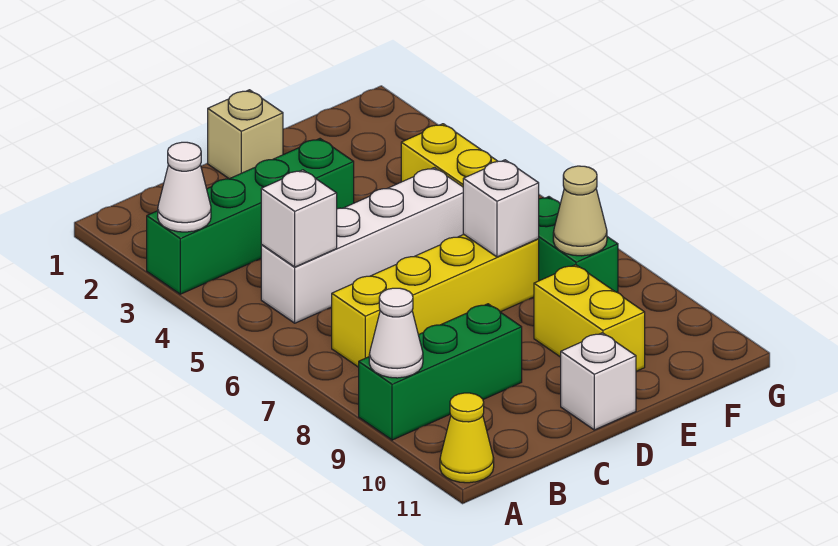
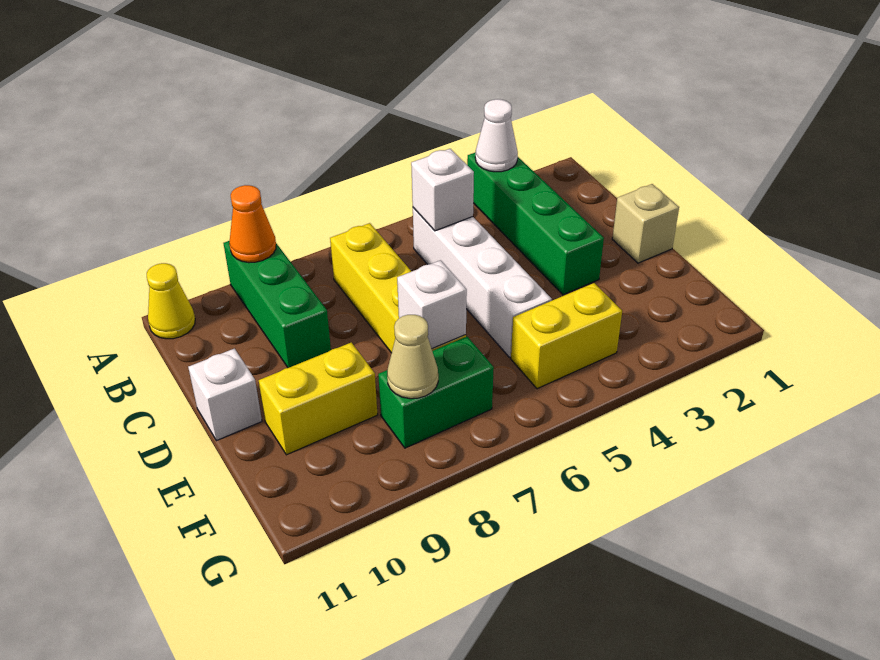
white cone A9 level 2 -> orange cone A9 level 2

